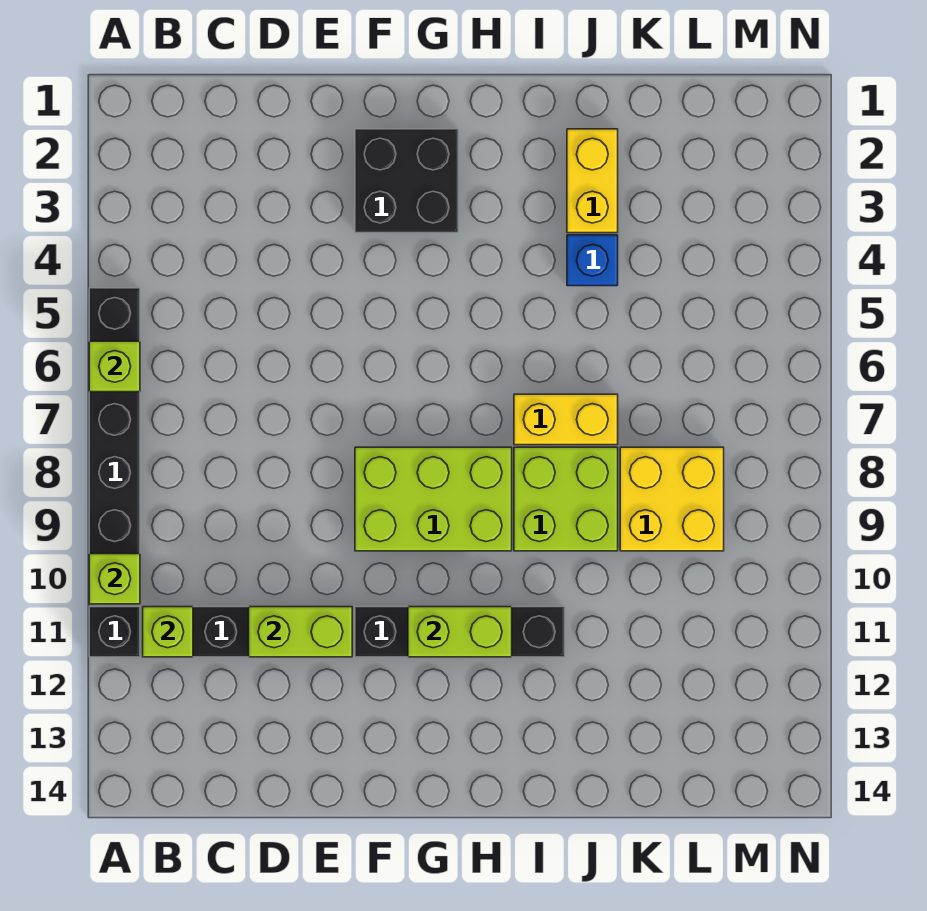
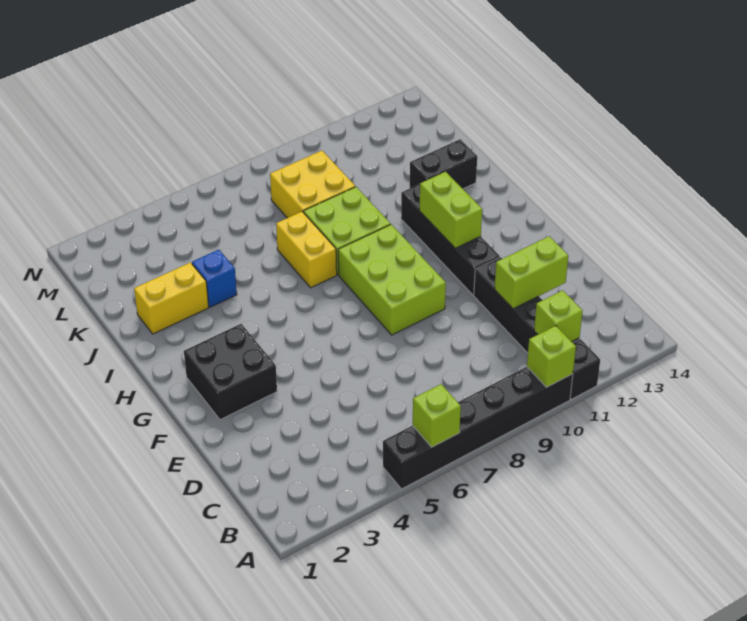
lime brick D11:E11 level 2 -> lime brick D11:D12 level 2
none -> black brick J12:J13 level 1

